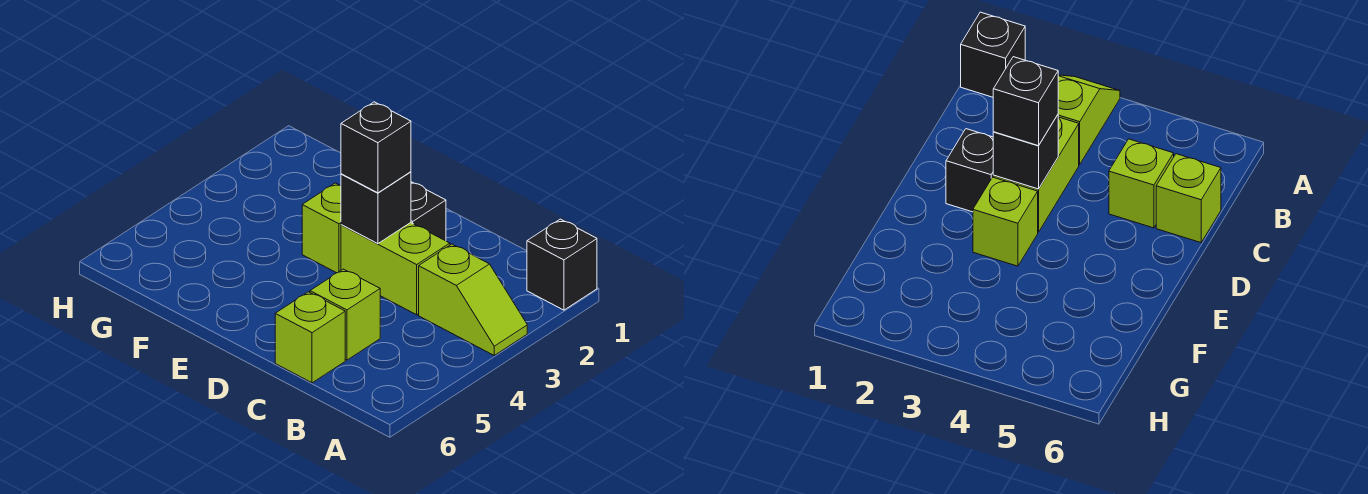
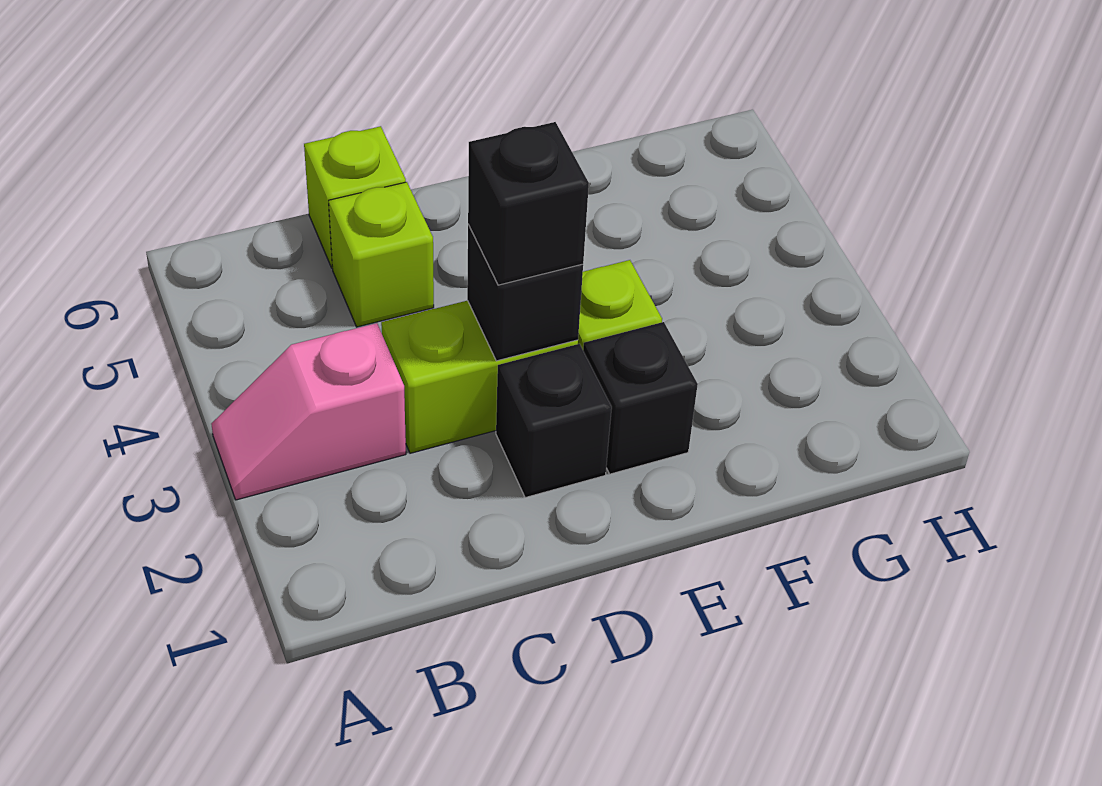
black brick A1 level 1 -> black brick E2 level 1
lime slope A3:B3 level 1 top B -> pink slope A3:B3 level 1 top B

